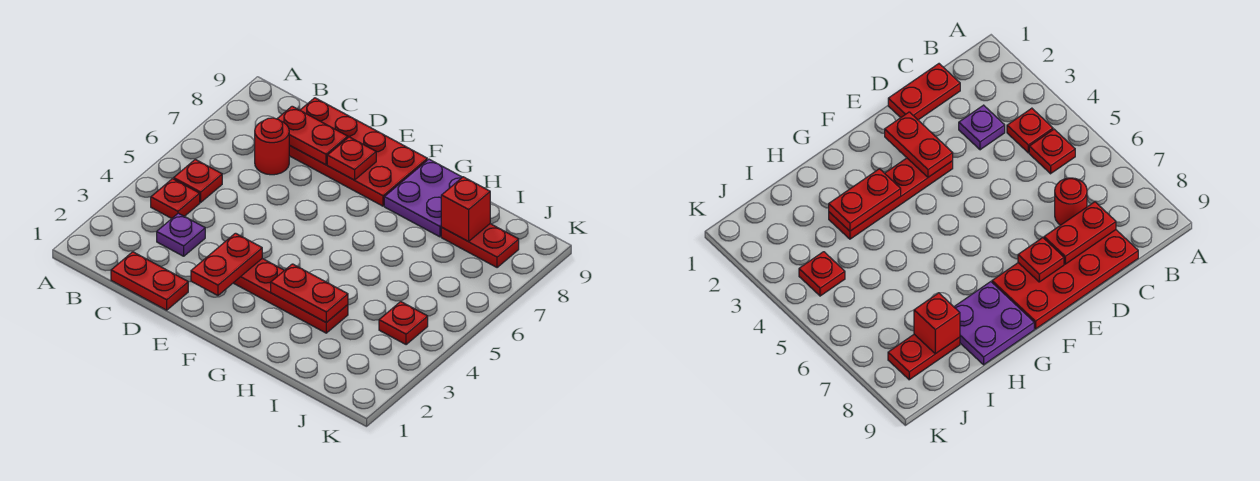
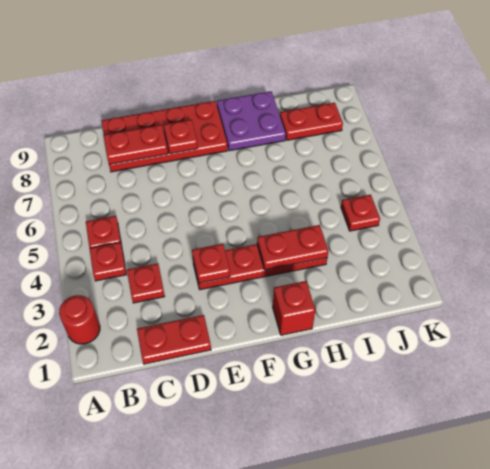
purple plate C3 level 1 -> red plate C3 level 1
red round brick C7 level 1 -> red round brick A2 level 1
red plate E2:E3 level 2 -> red plate E3 level 2
red brick I8 level 2 -> red brick G1 level 1

